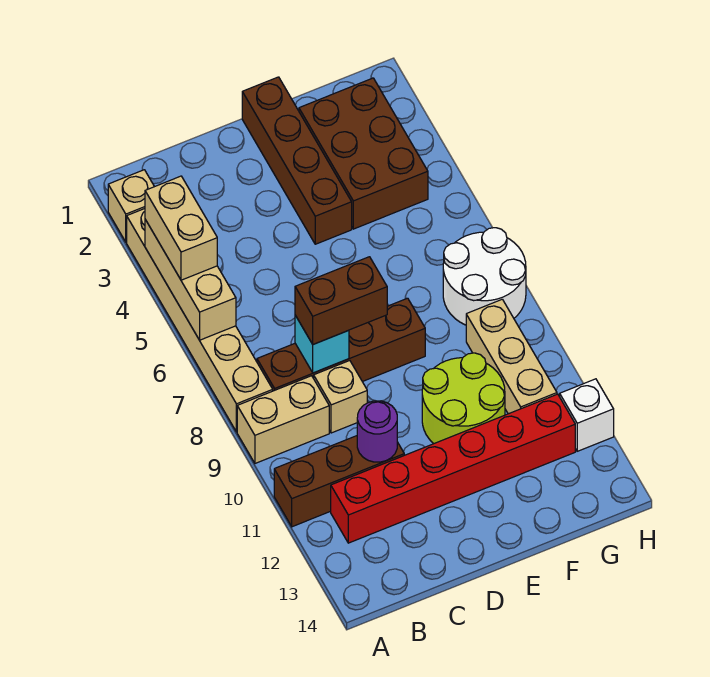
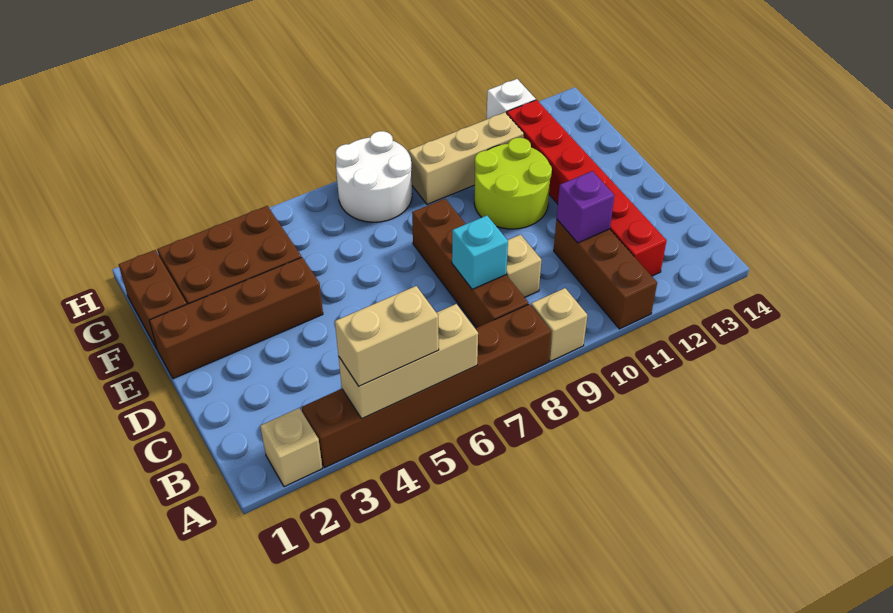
tan brick A3:A8 level 1 -> brown brick A3:A8 level 1
tan brick A9:B9 level 1 -> tan brick A9 level 1
brown brick C8:D8 level 3 -> brown brick F1:G1 level 1
purple round brick C11 level 2 -> purple brick C11 level 2

